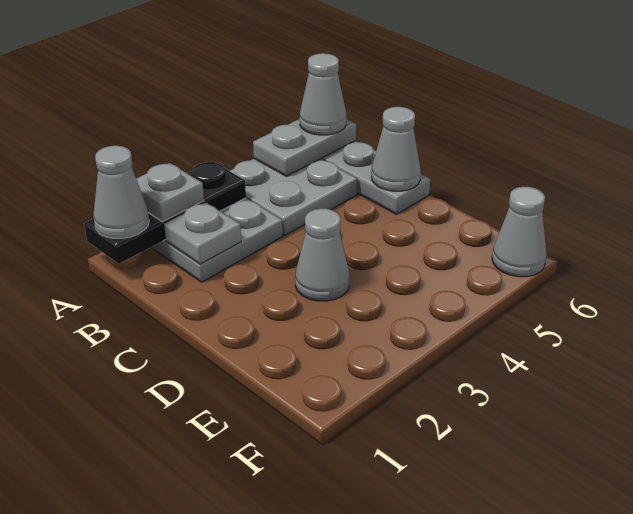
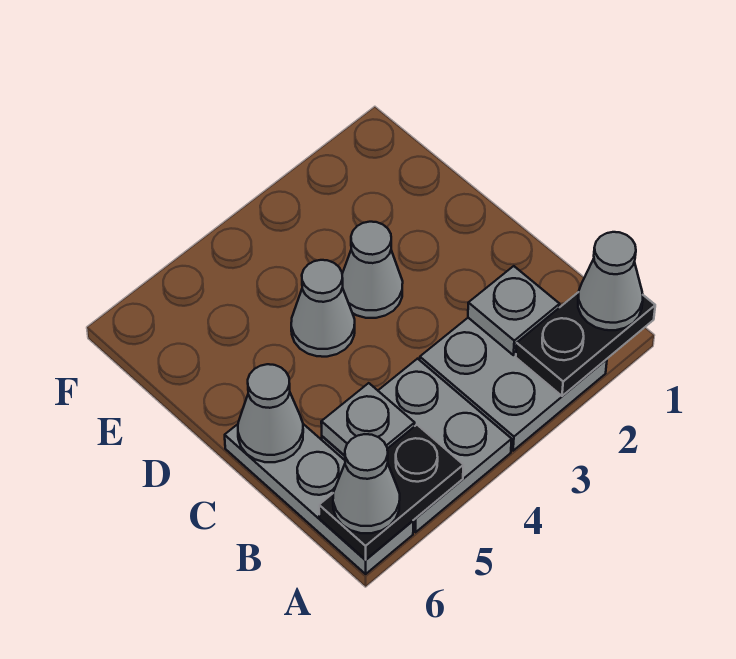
black plate A1:A3 level 2 -> black plate A1:A2 level 2
grey plate A2 level 3 -> grey plate B5 level 2
grey plate A5:A6 level 2 -> black plate A5:A6 level 2
grey cone F6 level 1 -> grey cone D4 level 1

